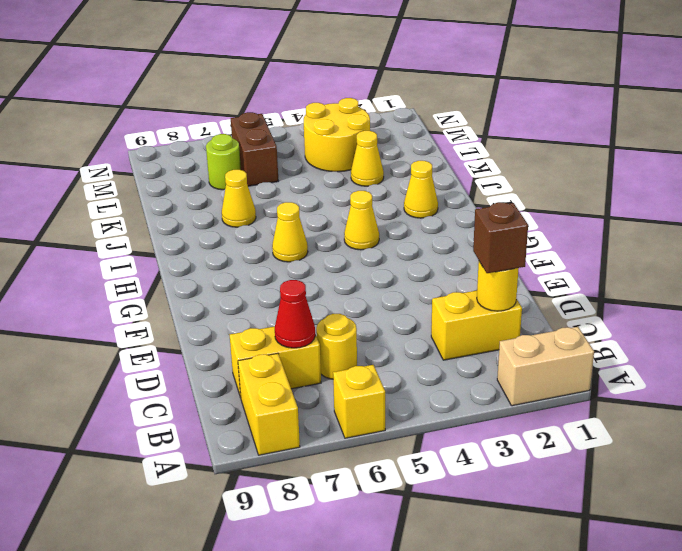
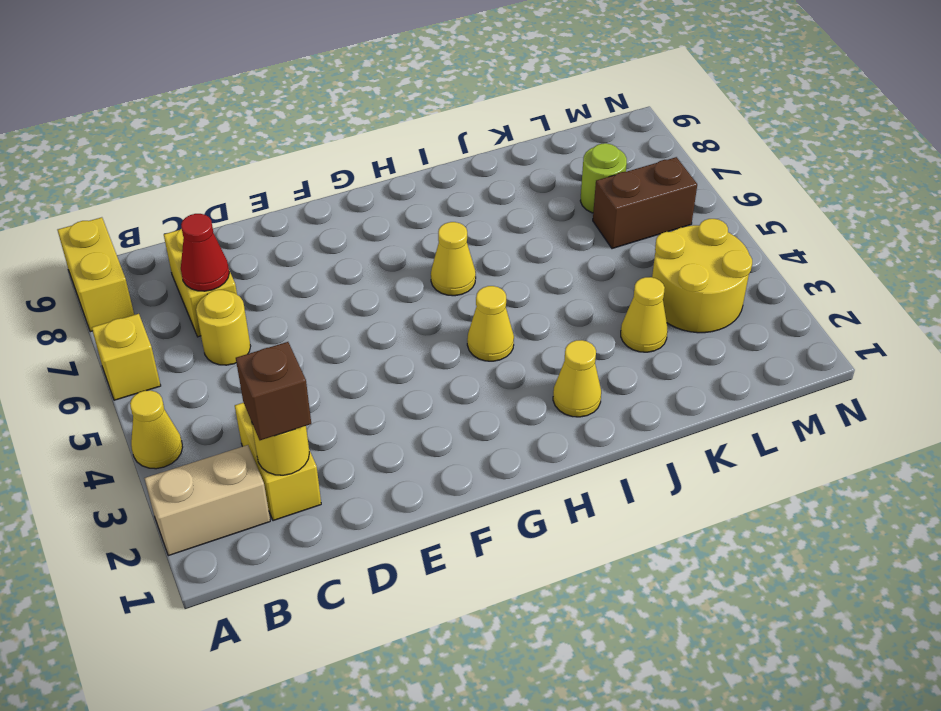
tan brick A1:A2 level 1 -> tan brick A2:B2 level 1
yellow brick A8:B8 level 1 -> yellow brick A8:A9 level 1
yellow cone J7 level 1 -> yellow cone A4 level 1

